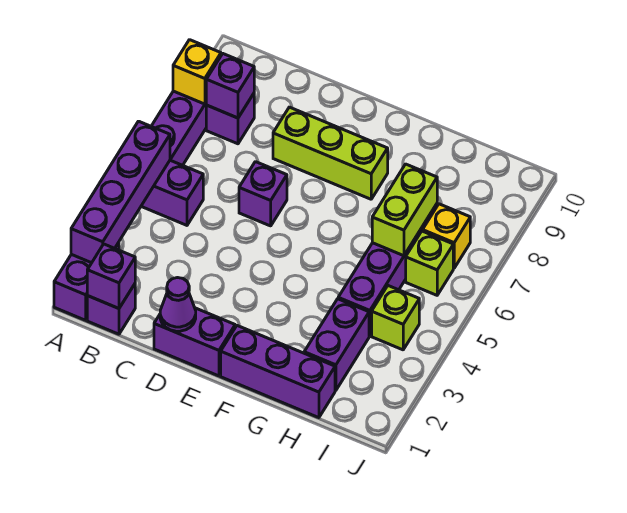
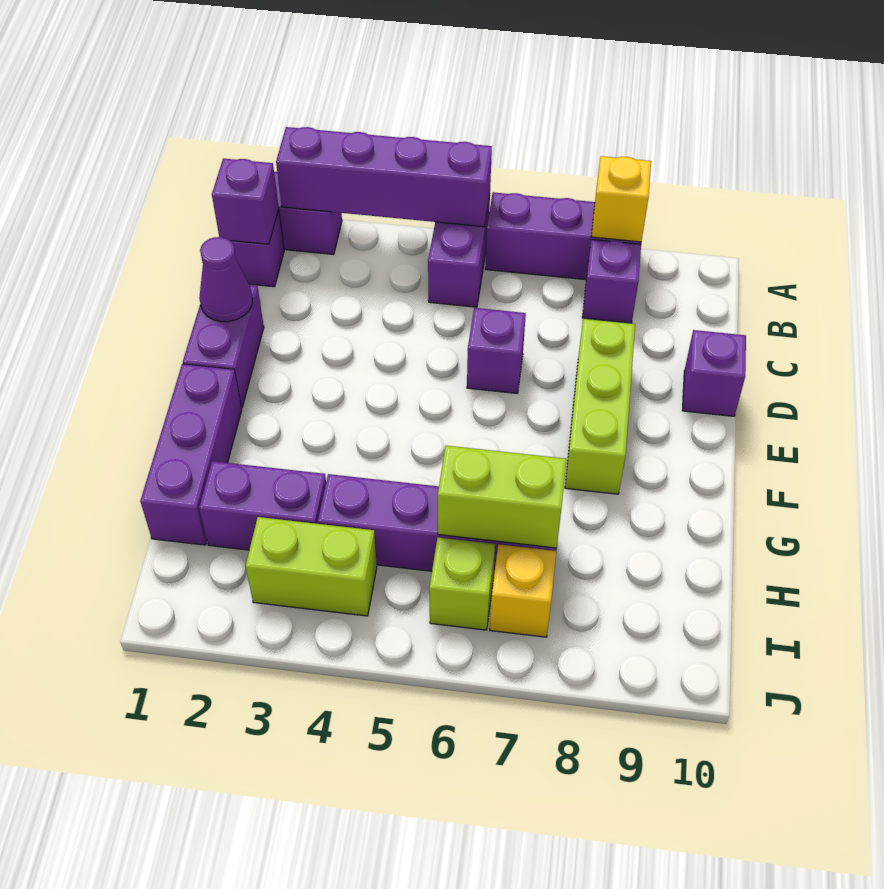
purple brick B8 level 2 -> purple brick D10 level 1
lime brick I4 level 1 -> lime brick I3:I4 level 1

